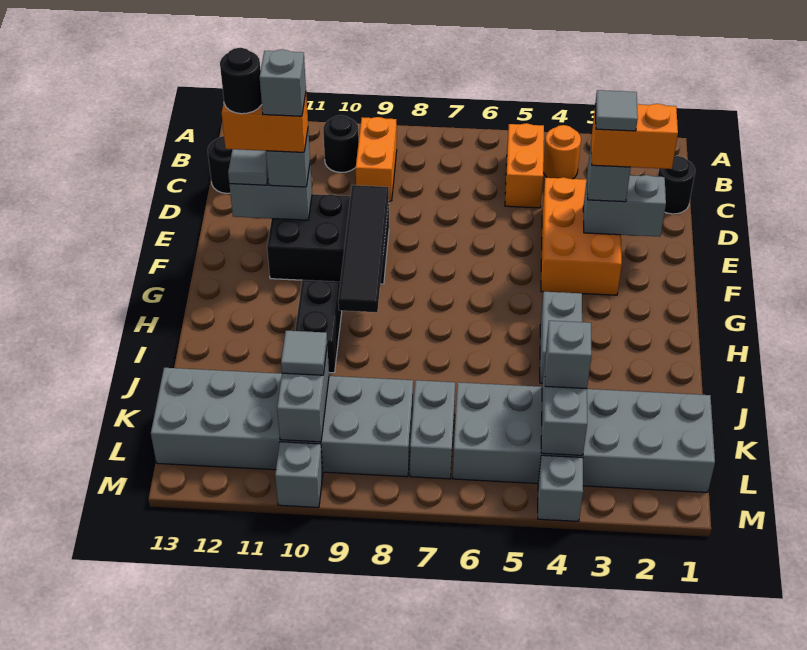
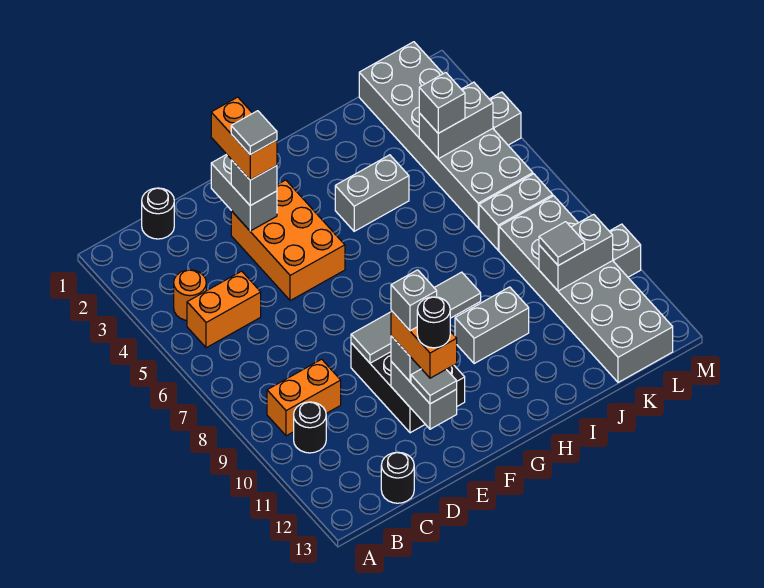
orange brick D3:F4 level 1 -> orange brick E3:F5 level 1
black tile E9:H9 level 2 -> grey tile E9:H9 level 2
black brick H10:I10 level 1 -> grey brick H10:I10 level 1

